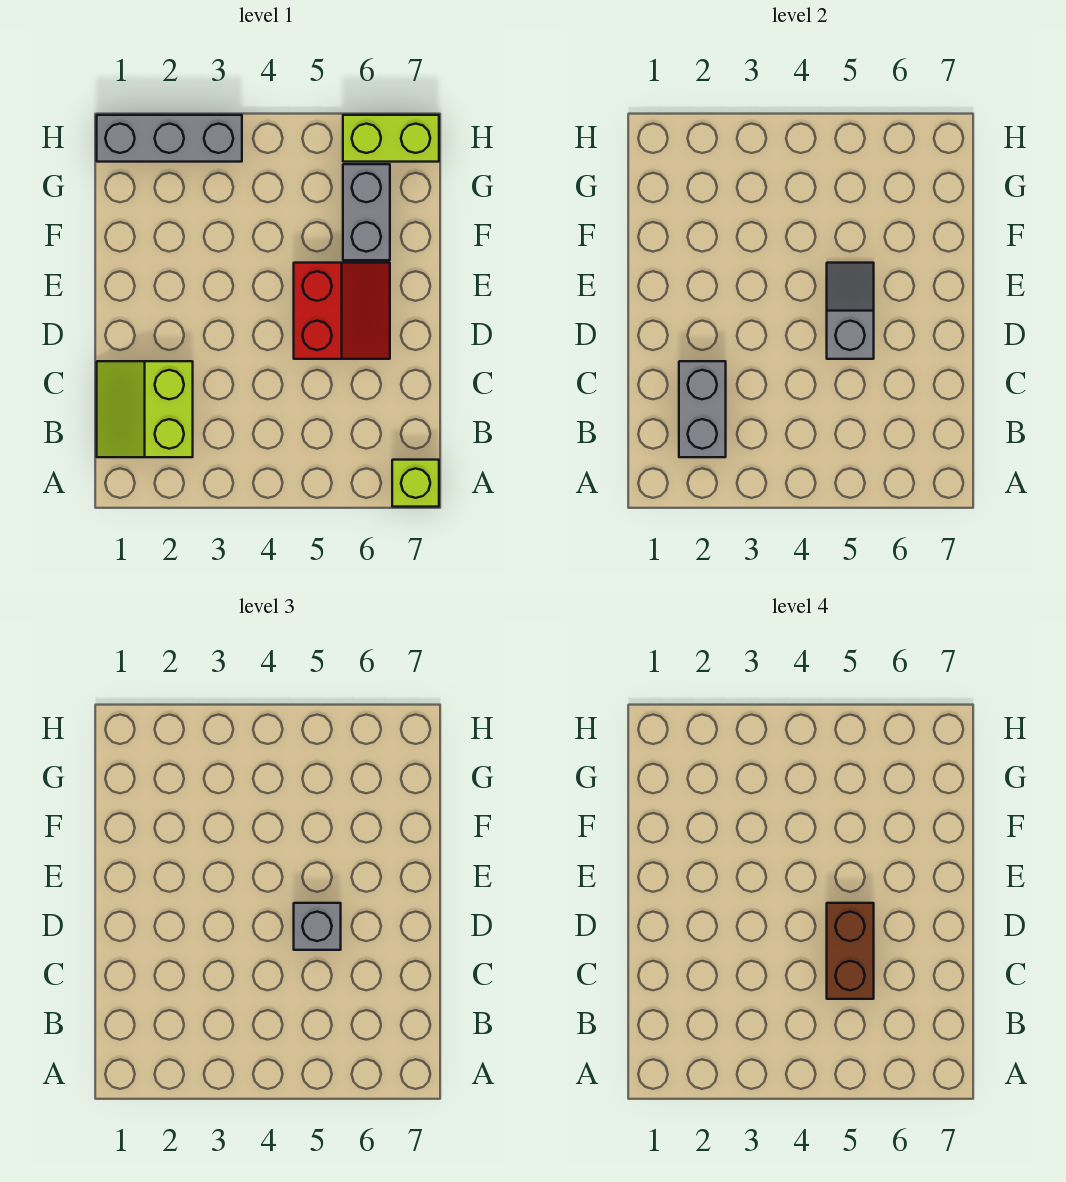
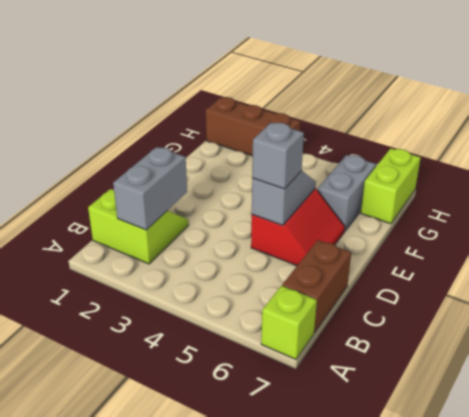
lime slope B1:C2 level 1 top 2 -> lime slope B1:C2 level 1 top B
brown brick C5:D5 level 4 -> brown brick B7:C7 level 1
grey brick H1:H3 level 1 -> brown brick H1:H3 level 1
lime brick H6:H7 level 1 -> lime brick G7:H7 level 1

